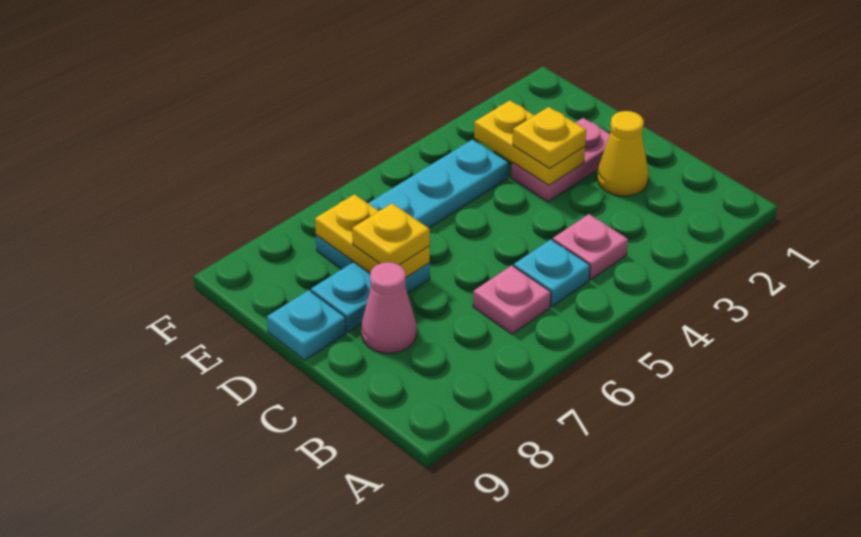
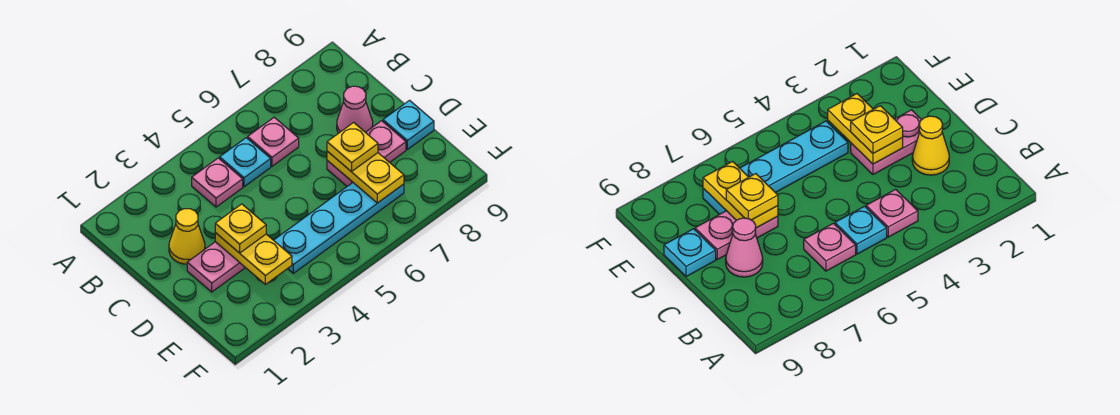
cyan plate D7:D8 level 1 -> pink plate D7:D8 level 1

